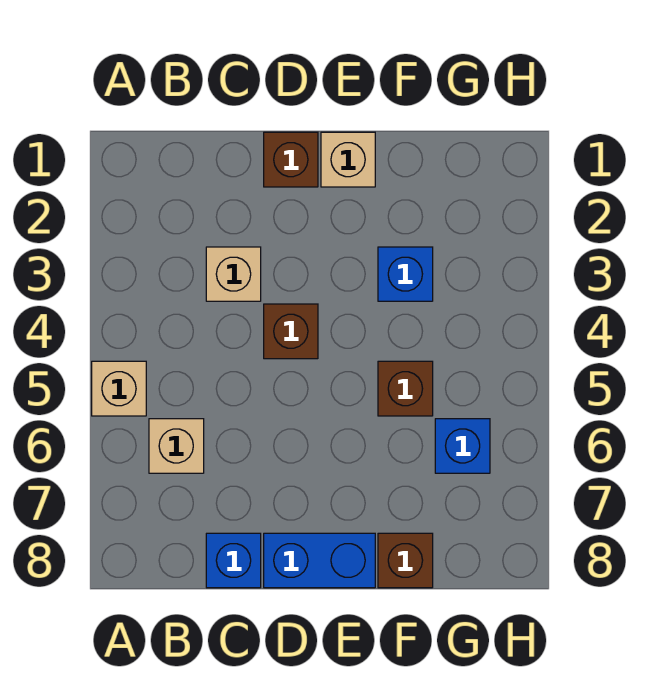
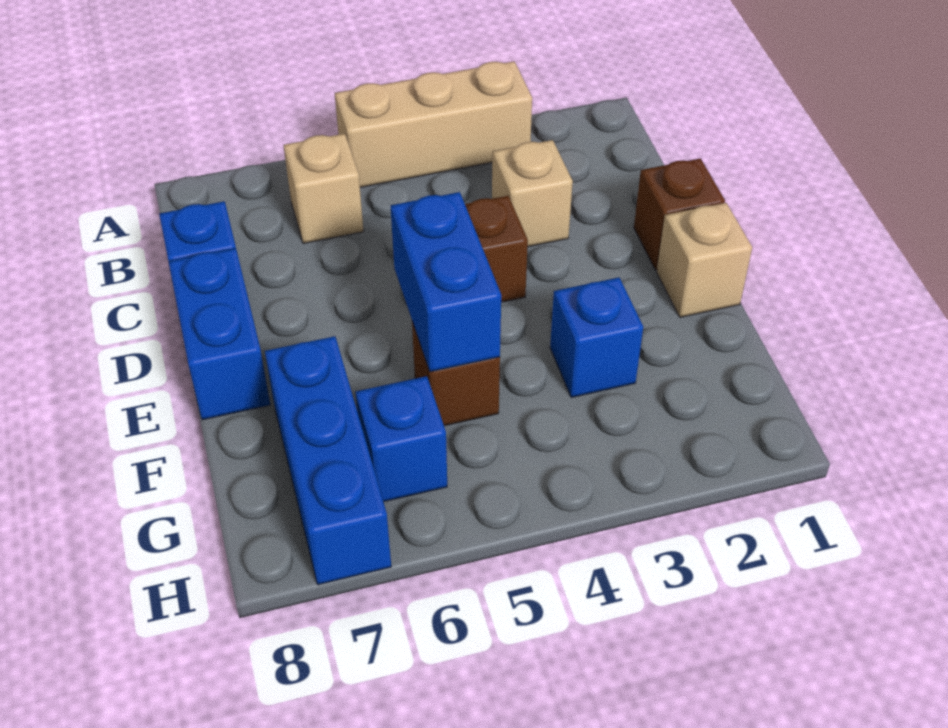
tan brick A5 level 1 -> tan brick A3:A5 level 1
none -> blue brick E5:F5 level 2
none -> blue brick F7:H7 level 1
brown brick F8 level 1 -> none

